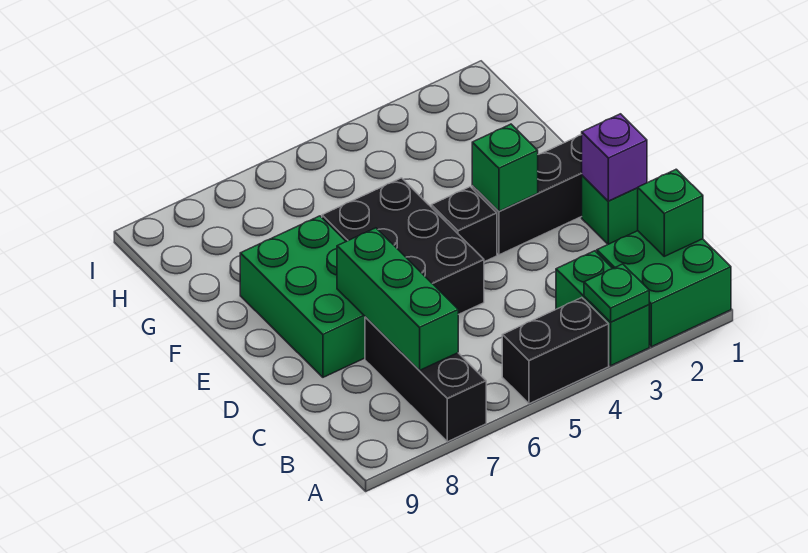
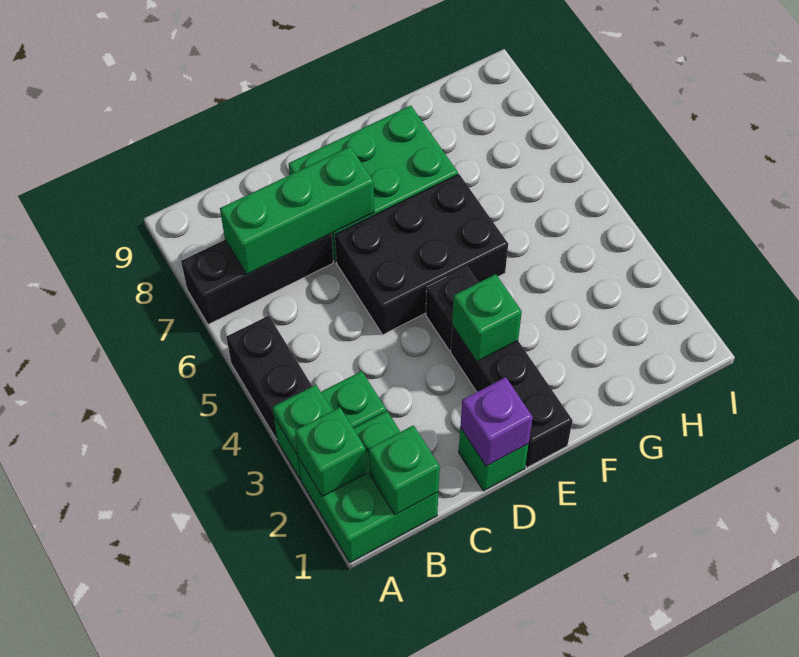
none -> green brick A2 level 2

